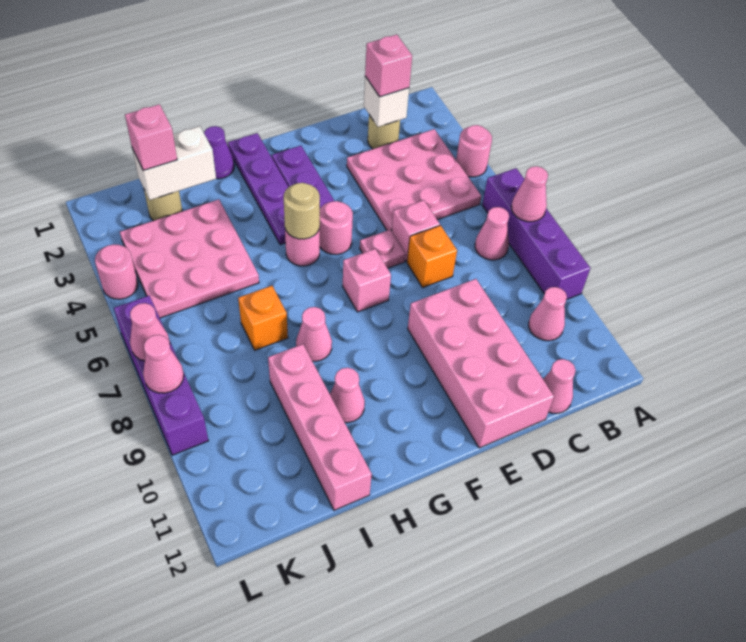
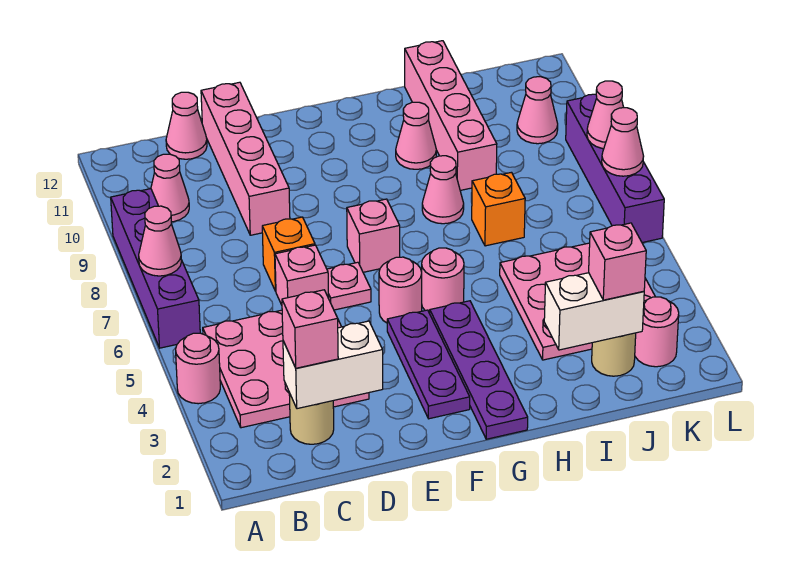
pink cone B7 level 1 -> pink cone K10 level 1
white brick C2 level 2 -> white brick C2:D2 level 2
pink brick D9:E12 level 1 -> pink brick D9:D12 level 1
tan round brick G5 level 2 -> none
purple cone H1 level 1 -> none
pink round brick L4 level 1 -> pink round brick K2 level 1

